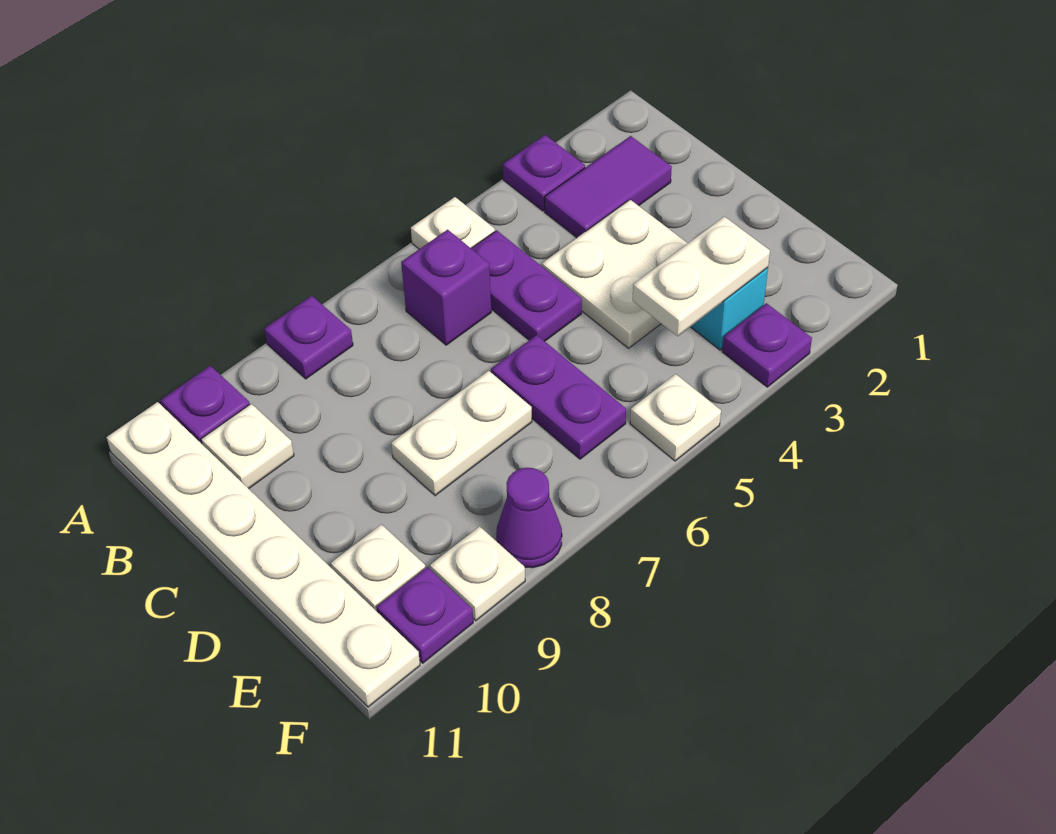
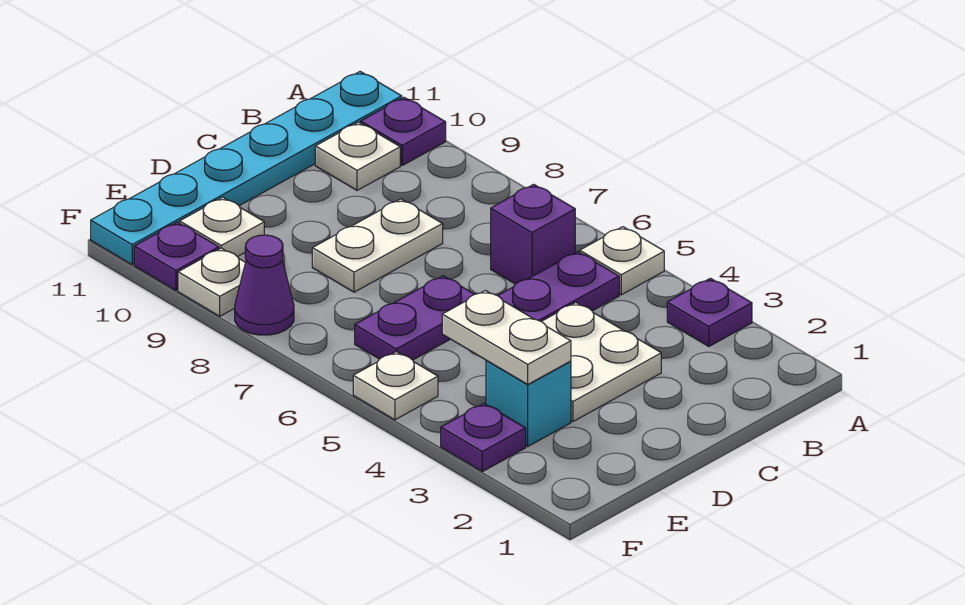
purple plate A8 level 1 -> none
white plate A11:F11 level 1 -> cyan plate A11:F11 level 1
purple tile B2:B3 level 1 -> none
white plate D7:D8 level 1 -> white plate C8:D8 level 1

